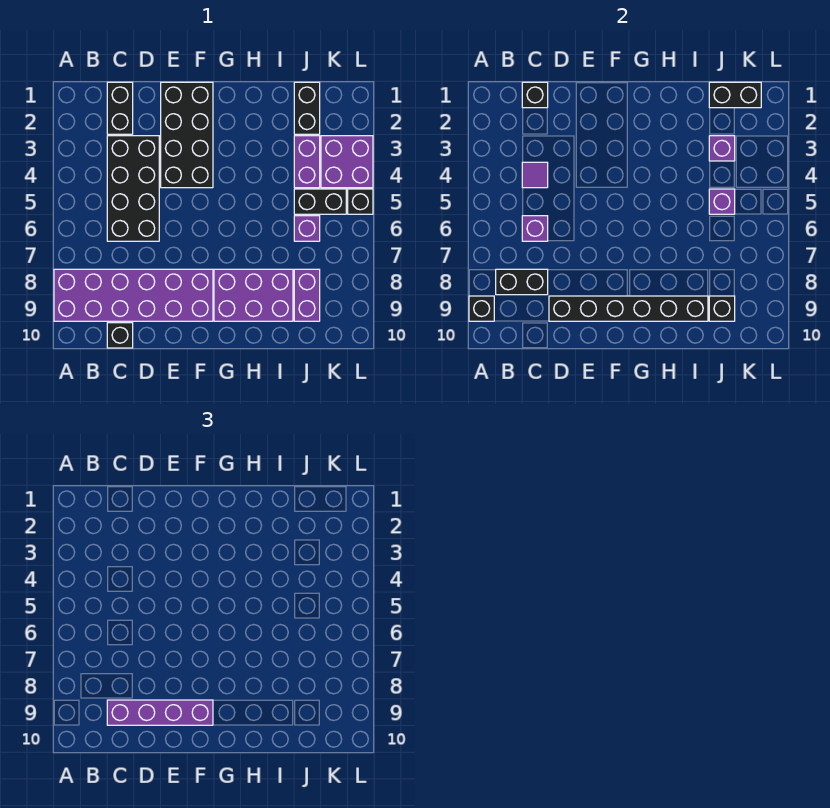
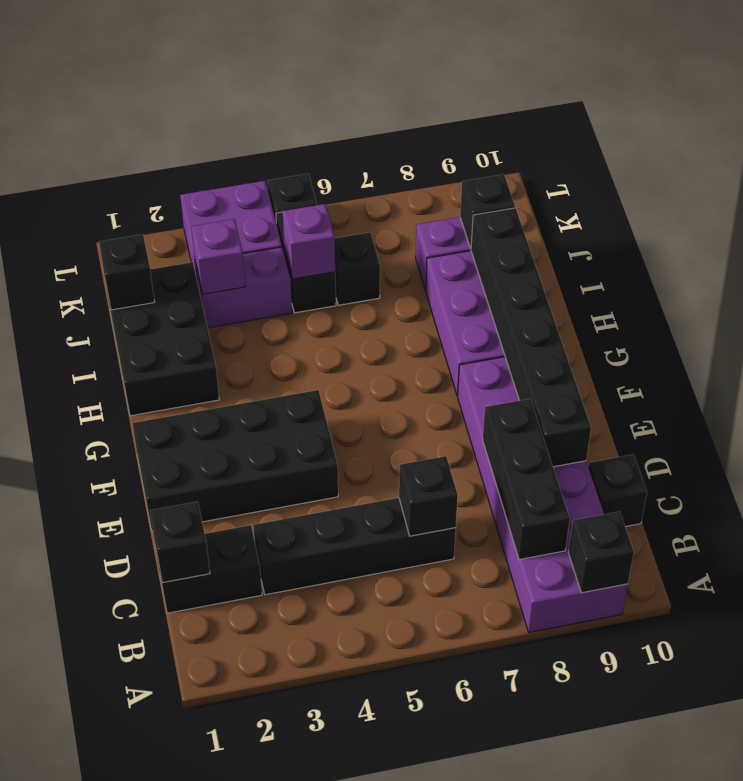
black brick B8:C8 level 2 -> black brick B8:D8 level 2
black brick C3:D6 level 1 -> black brick C3:C6 level 1
purple tile C4 level 2 -> none
purple brick C6 level 2 -> black brick C6 level 2
purple brick C9:F9 level 3 -> none
black brick J1:J2 level 1 -> black brick H1:J2 level 1
black brick J1:K1 level 2 -> black brick J1 level 2
purple brick J6 level 1 -> black brick J6 level 1

